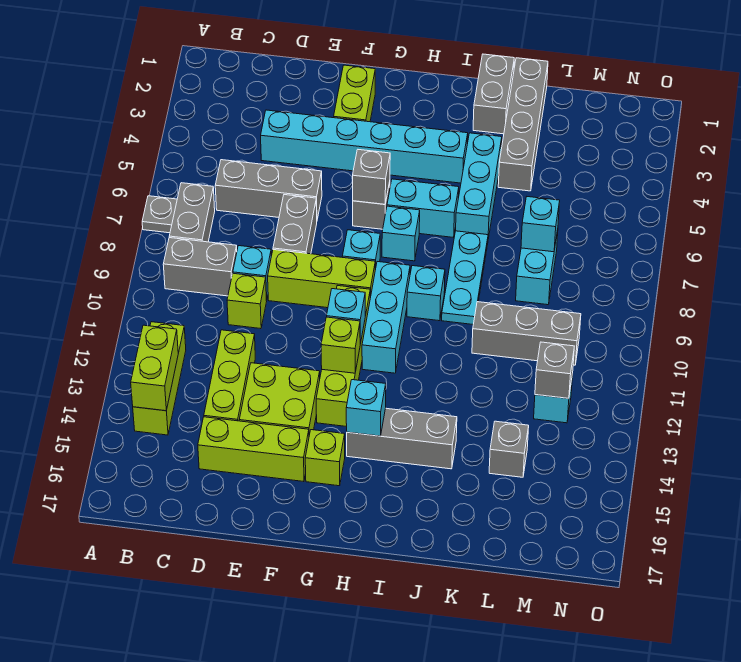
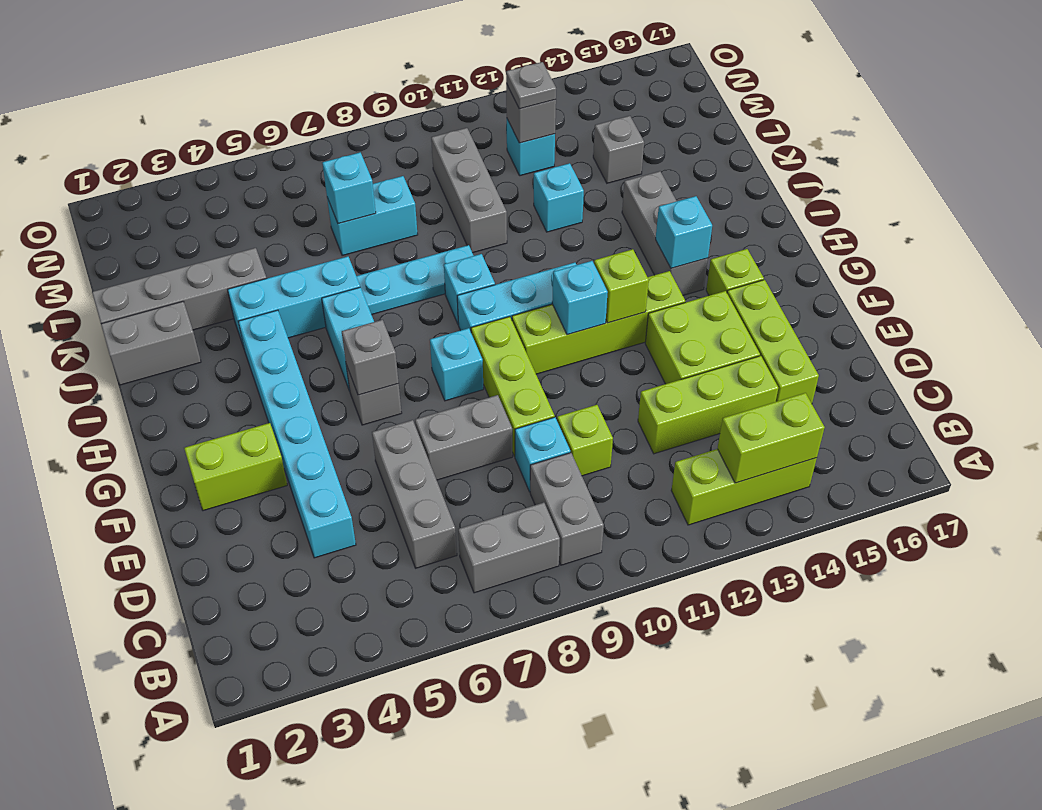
grey plate A7 level 1 -> grey plate M12 level 3
cyan brick H7 level 1 -> cyan brick K12 level 1

